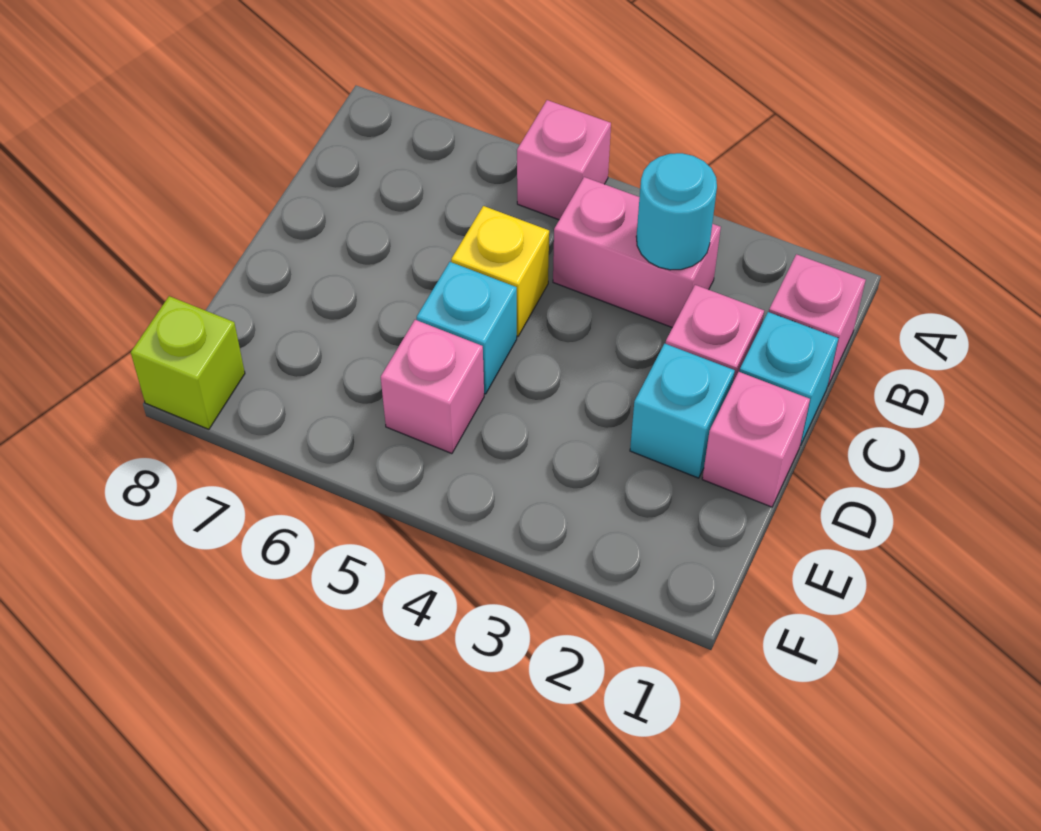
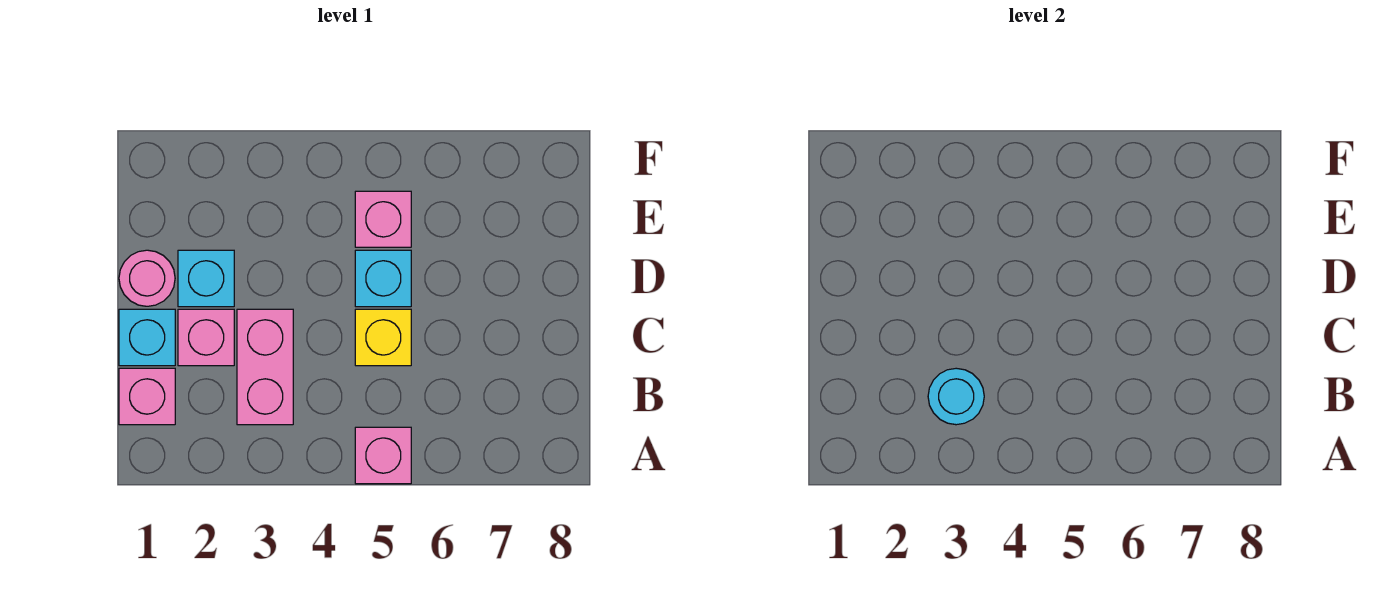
pink brick B3:B4 level 1 -> pink brick B3:C3 level 1
pink brick D1 level 1 -> pink round brick D1 level 1
lime brick F8 level 1 -> none

